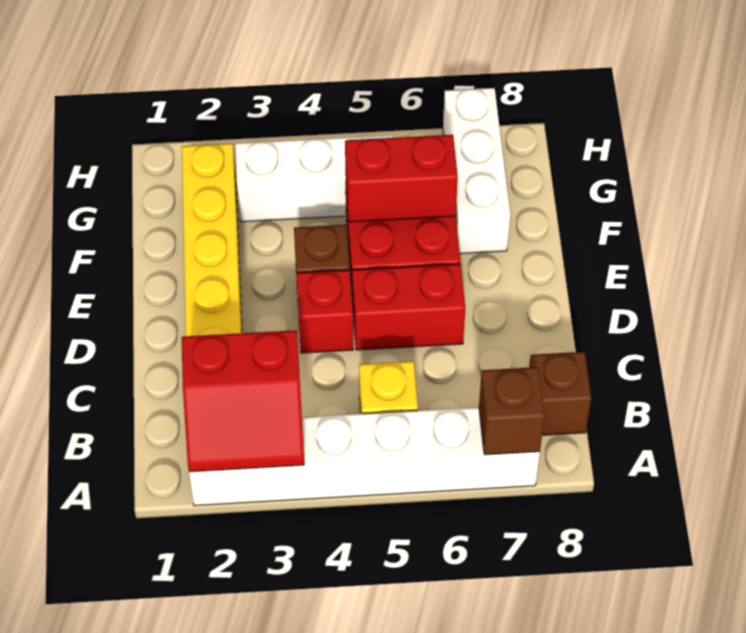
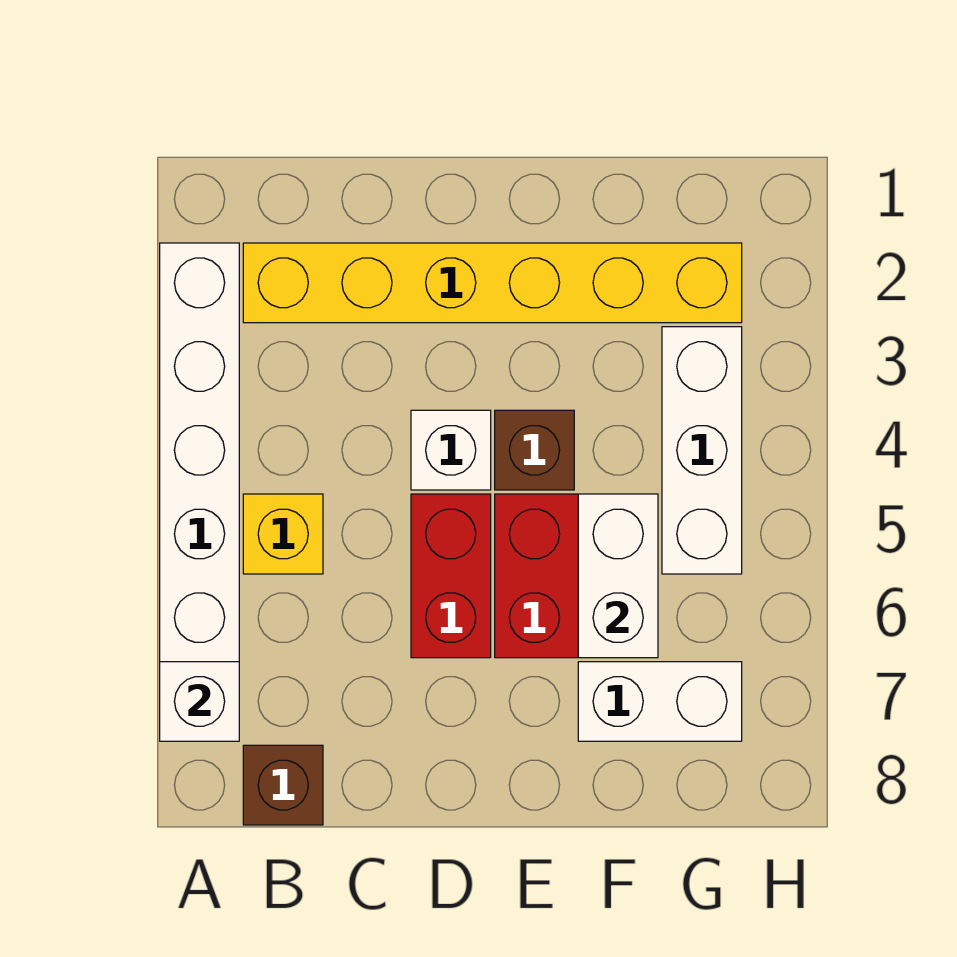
red slope A2:B3 level 2 top B -> none
brown brick A7 level 2 -> white brick A7 level 2
red brick D4 level 1 -> white brick D4 level 1
red brick F5:F6 level 2 -> white brick F5:F6 level 2
white brick F7:H7 level 1 -> white brick F7:G7 level 1

